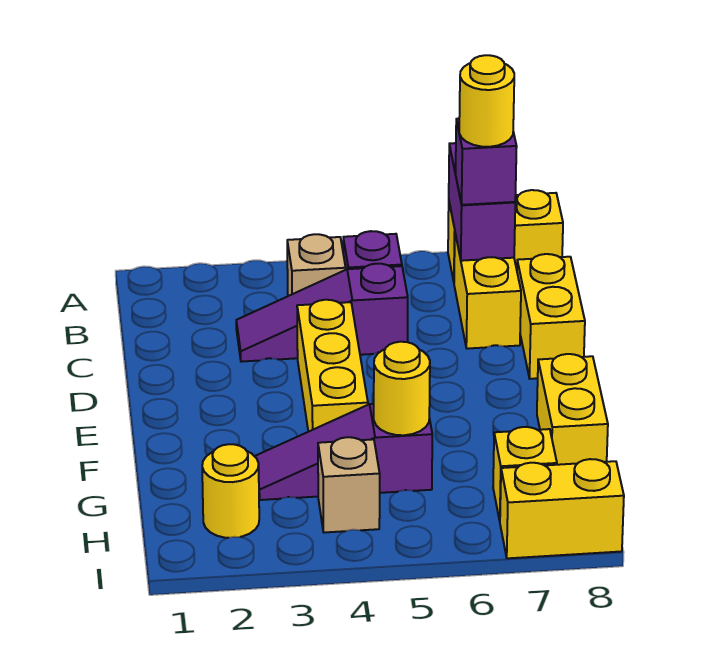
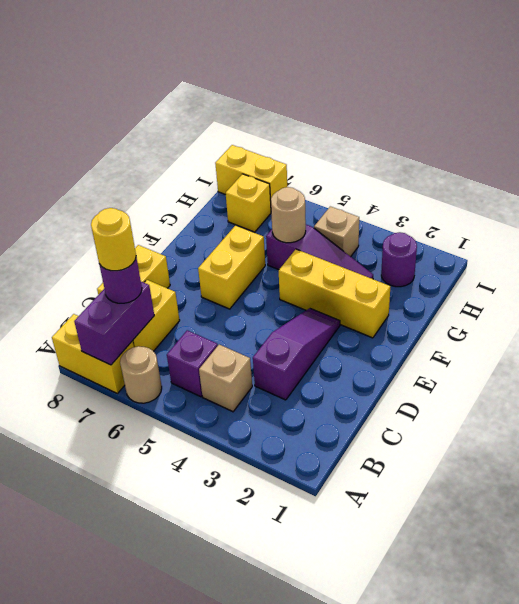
none -> tan round brick A6 level 1
purple brick B7 level 3 -> purple round brick B7 level 3
purple slope C3:C5 level 1 top 5 -> purple slope C3:E3 level 1 top C
yellow brick D4:F4 level 1 -> yellow brick F2:F4 level 1
yellow brick F8:G8 level 1 -> yellow brick E6:F6 level 1
yellow round brick G5 level 2 -> tan round brick G5 level 2
yellow round brick H2 level 1 -> purple round brick H2 level 1

